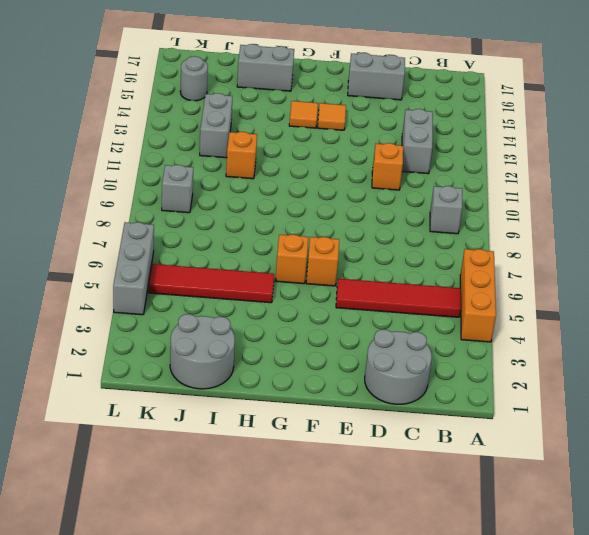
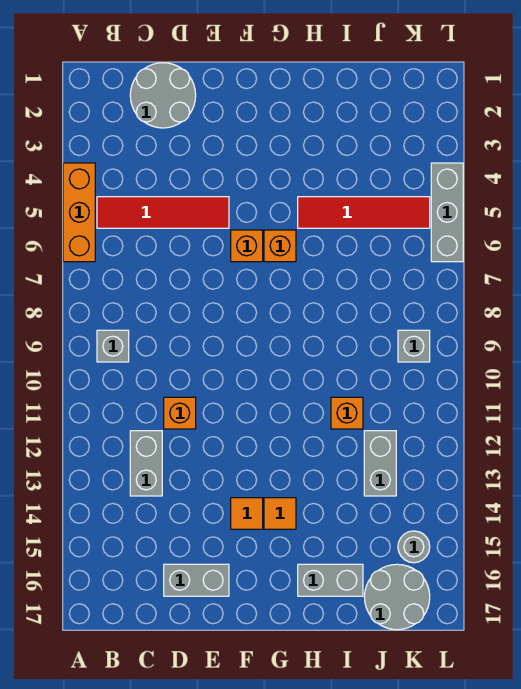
grey round brick I1:J2 level 1 -> grey round brick J16:K17 level 1

